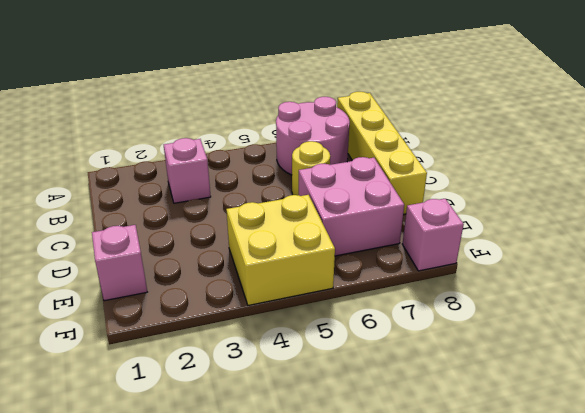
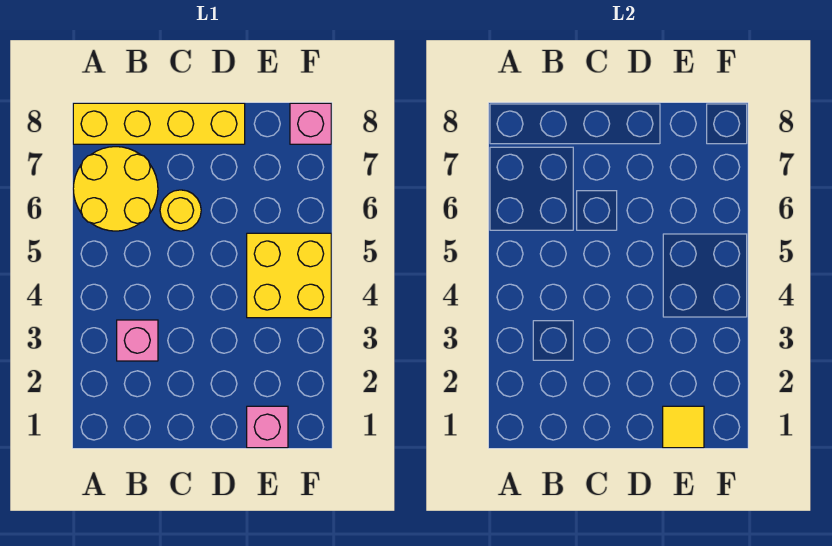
pink round brick A6:B7 level 1 -> yellow round brick A6:B7 level 1
pink brick D6:E7 level 1 -> none
none -> yellow tile E1 level 2

